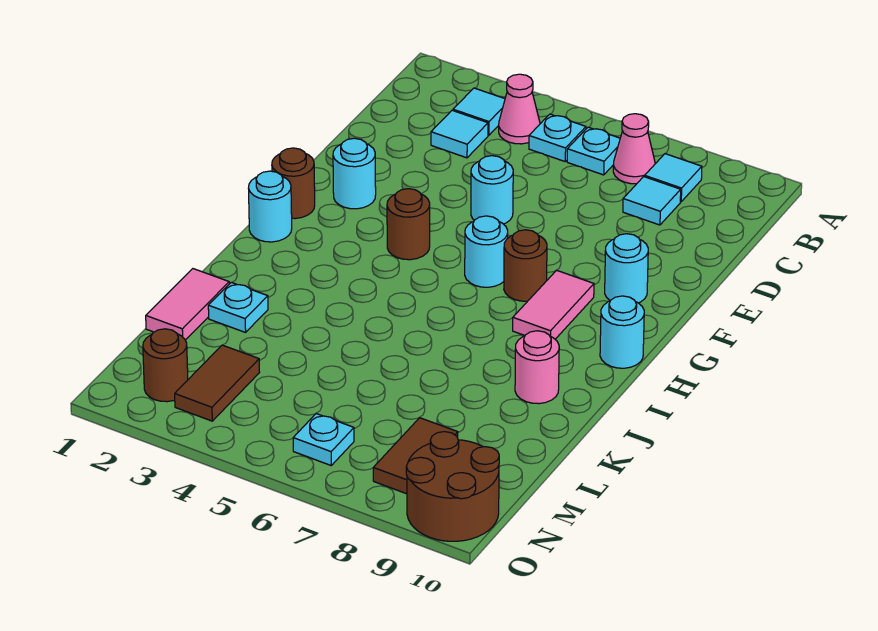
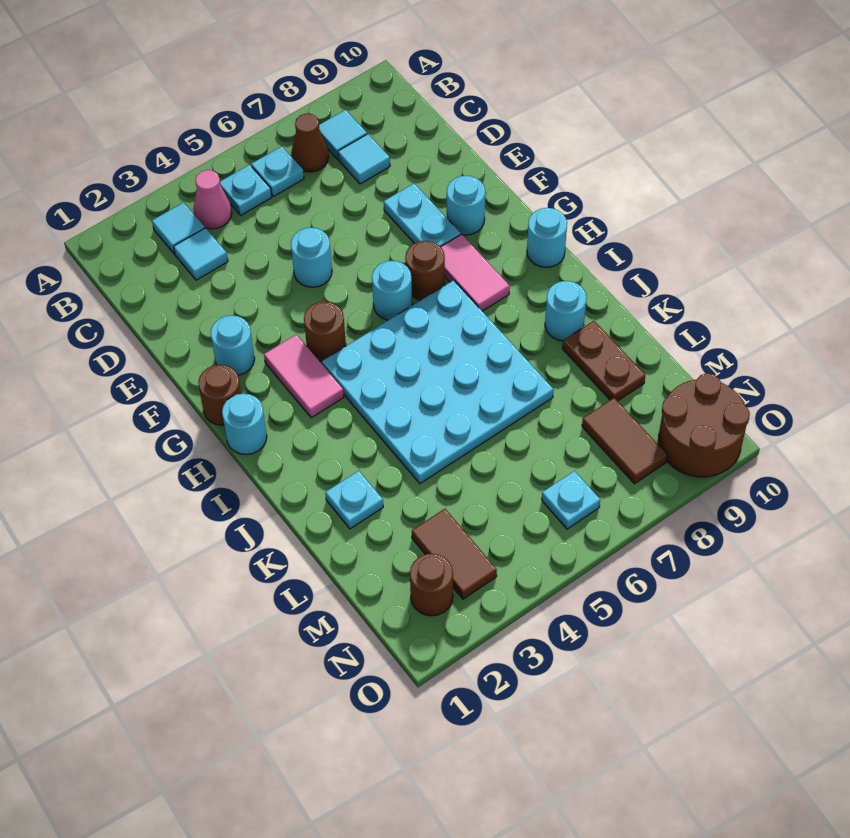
pink cone B7 level 1 -> brown cone B7 level 1
none -> cyan plate E8:F8 level 1
none -> cyan plate H4:K7 level 1
pink round brick J9 level 1 -> cyan round brick J9 level 1
pink tile K1:L1 level 1 -> pink tile G3:H3 level 1
none -> brown plate K9:L9 level 1

